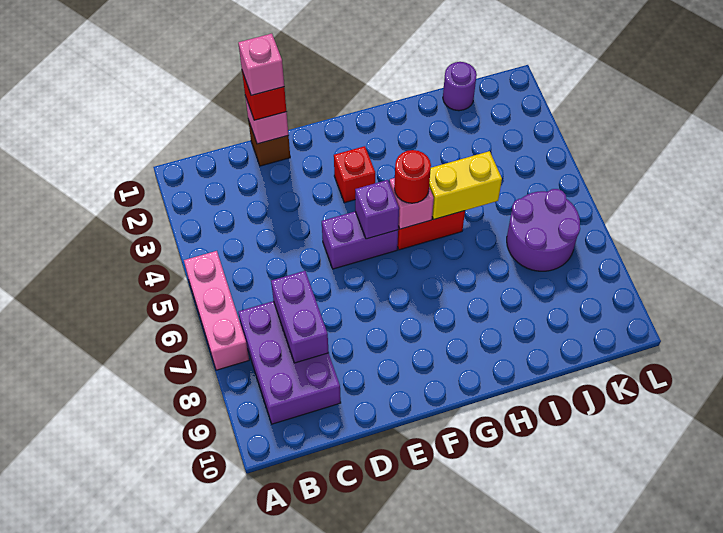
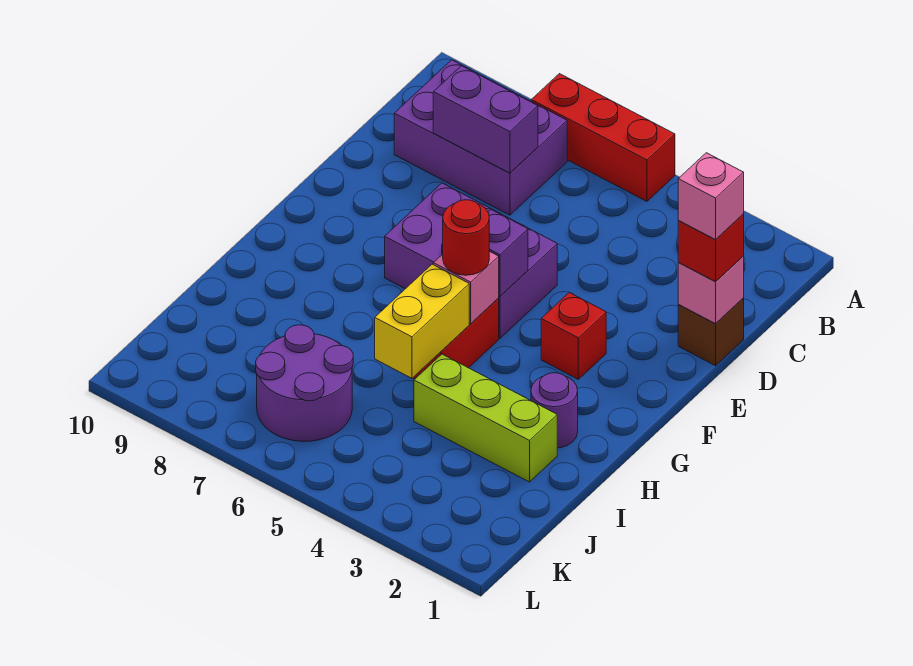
pink brick A5:A7 level 1 -> red brick A5:A7 level 1
purple brick E5:F5 level 1 -> purple brick E5:F7 level 1
none -> lime brick I2:I4 level 1
purple round brick J1 level 1 -> purple round brick H2 level 1

